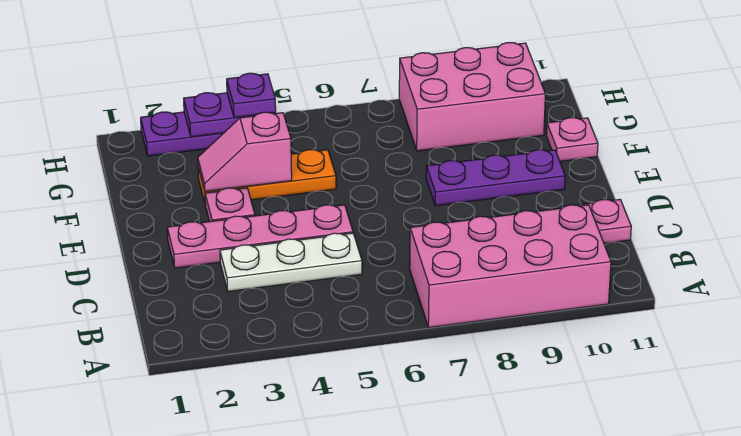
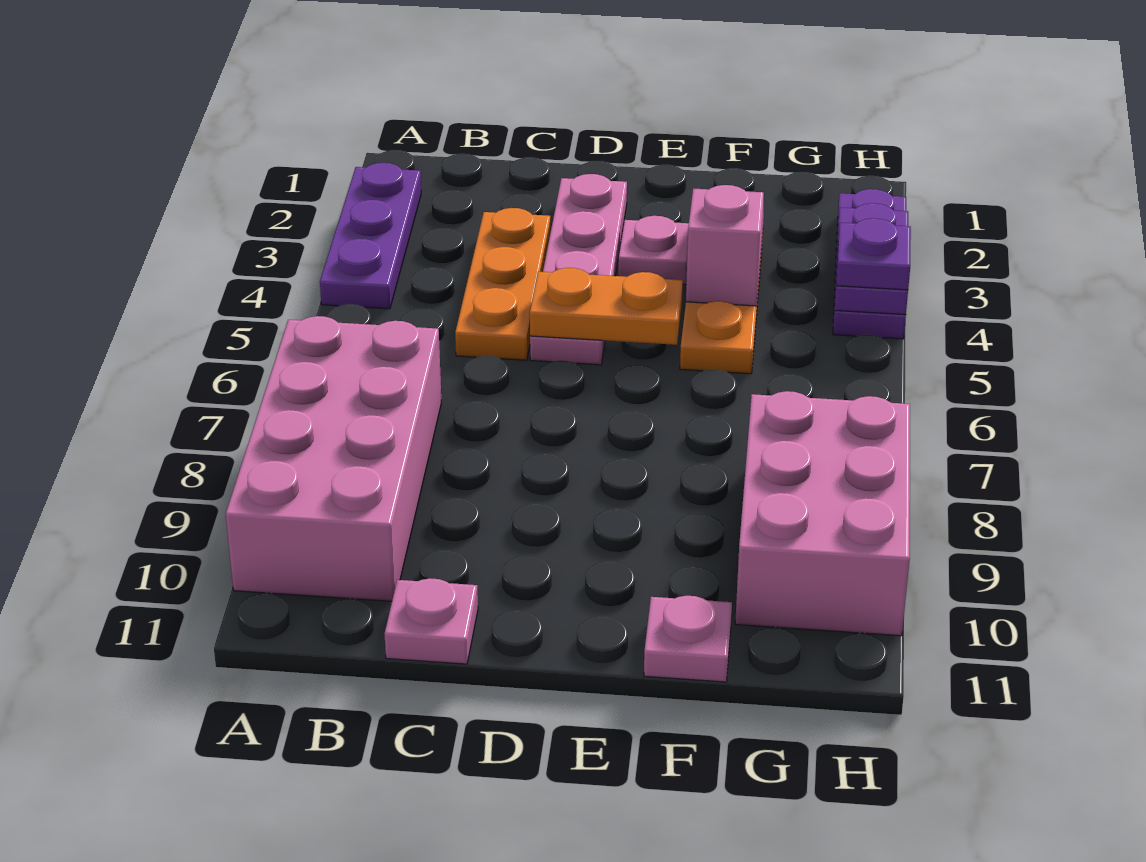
white plate C3:C5 level 1 -> orange plate C3:C5 level 1
none -> orange plate D5:E5 level 2
purple plate E8:E10 level 1 -> purple plate A2:A4 level 1

